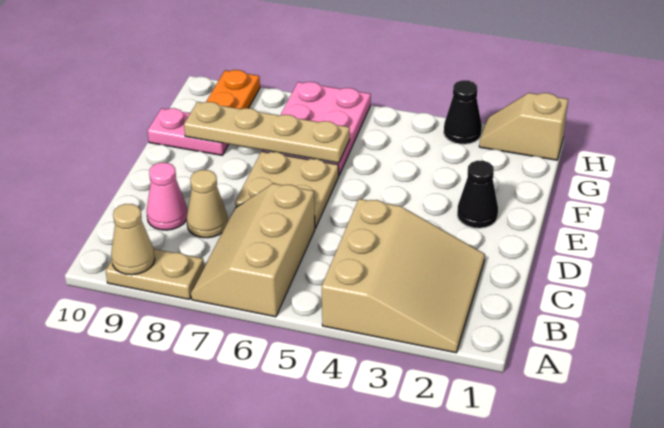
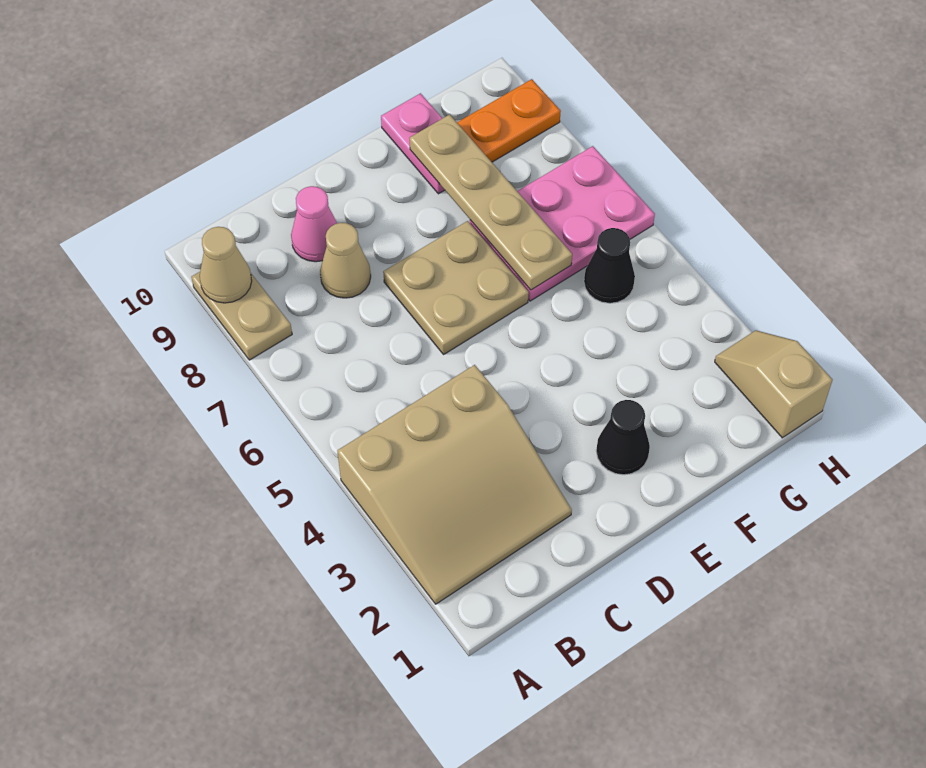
tan slope A6:C7 level 1 top 6 -> none
black cone H3 level 1 -> black cone G5 level 1

